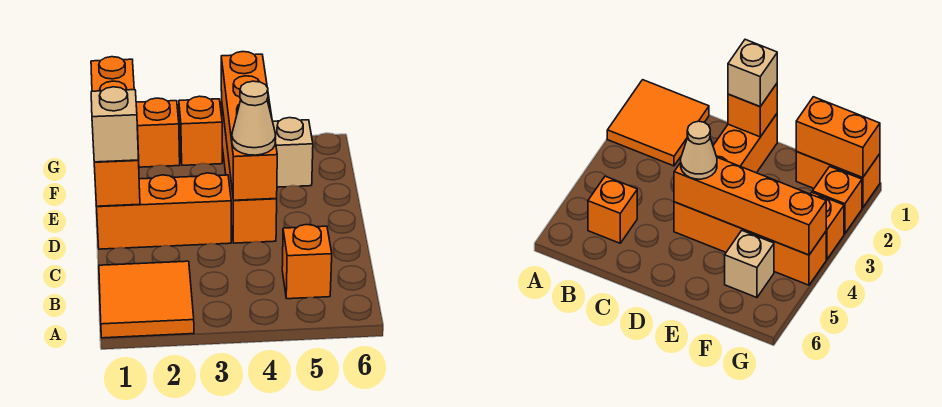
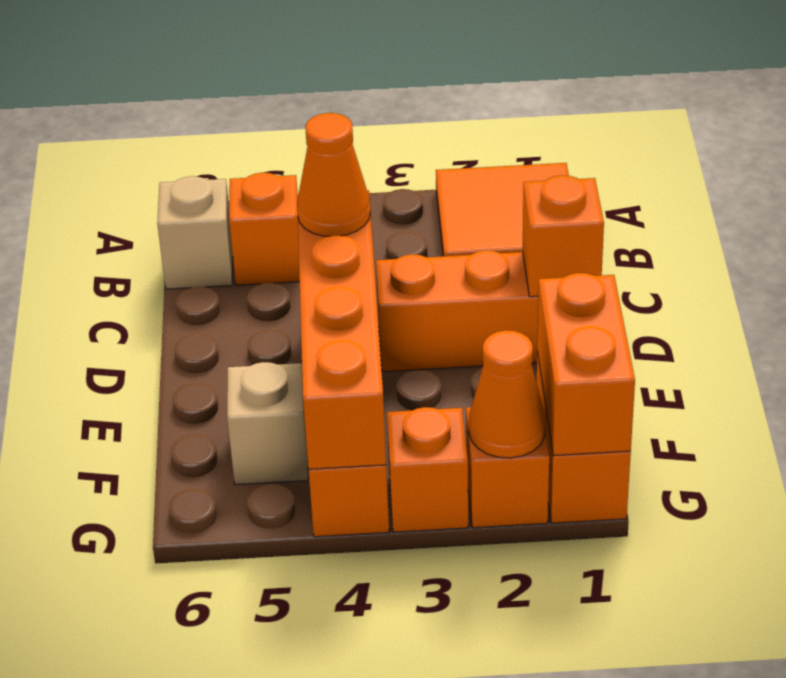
tan brick D1 level 3 -> tan brick B6 level 1
tan cone D4 level 3 -> orange cone D4 level 3
none -> orange cone G2 level 2

